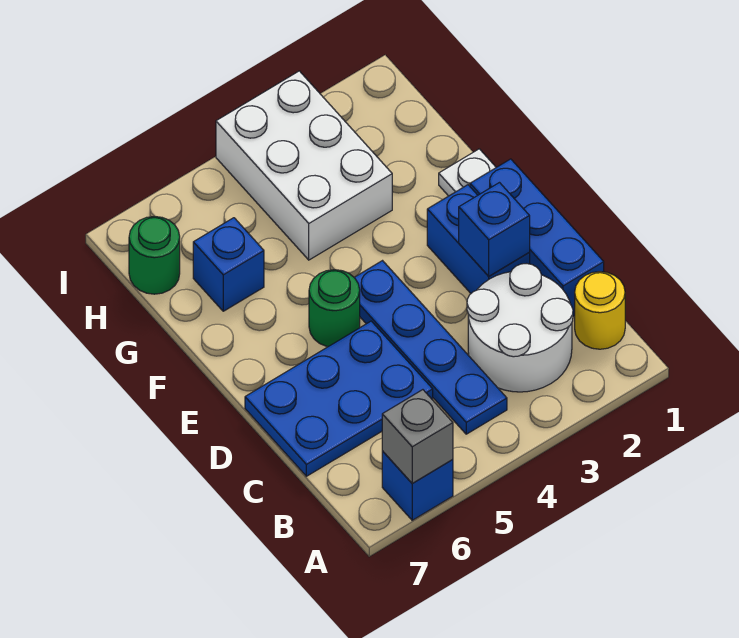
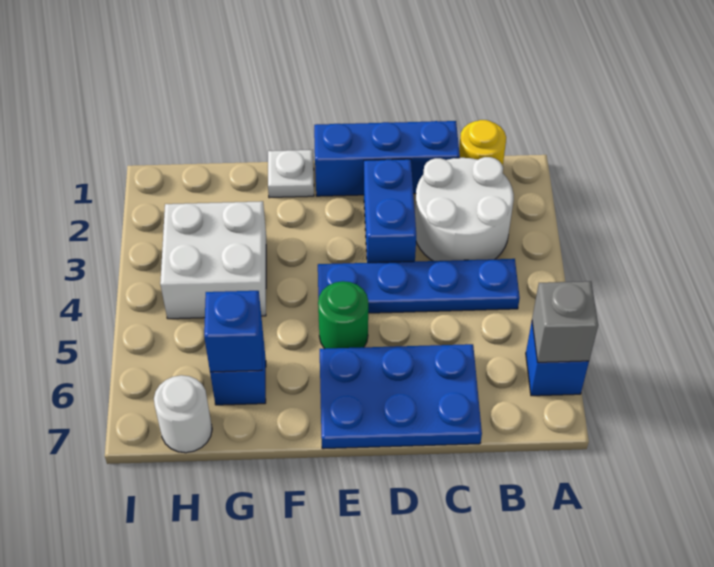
blue plate C5:D7 level 1 -> blue plate C6:E7 level 1
blue brick D2:E2 level 1 -> blue brick D2:D3 level 1
blue brick D2 level 2 -> blue brick G6 level 2
white brick G3:I4 level 1 -> white brick G3:H4 level 1
green round brick H7 level 1 -> white round brick H7 level 1

